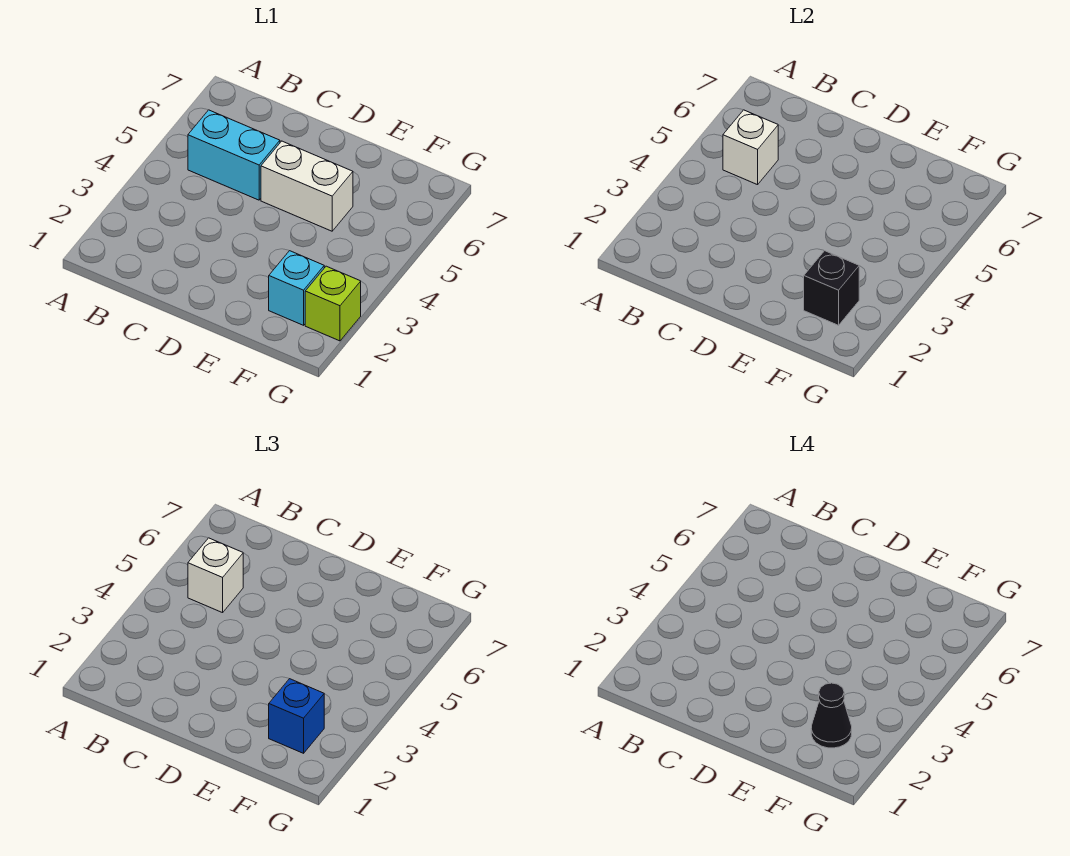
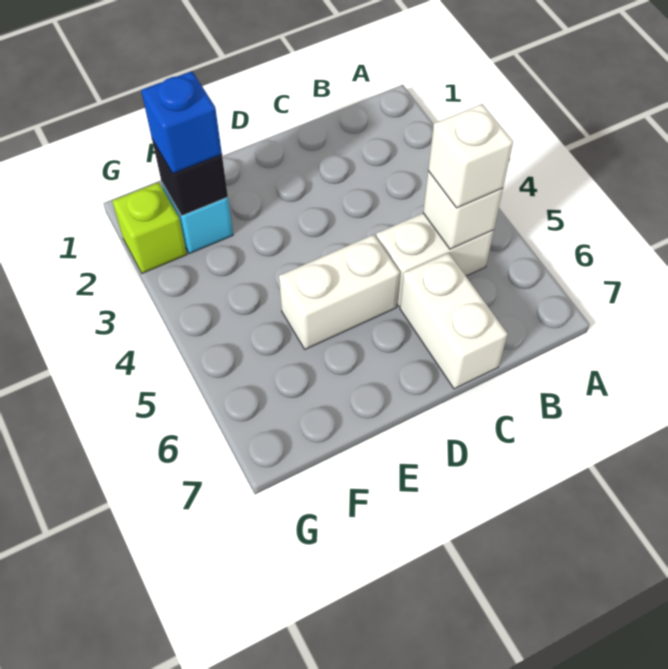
cyan brick B5:C5 level 1 -> white brick B5:C5 level 1
none -> white brick C6:C7 level 1
black cone F2 level 4 -> none

